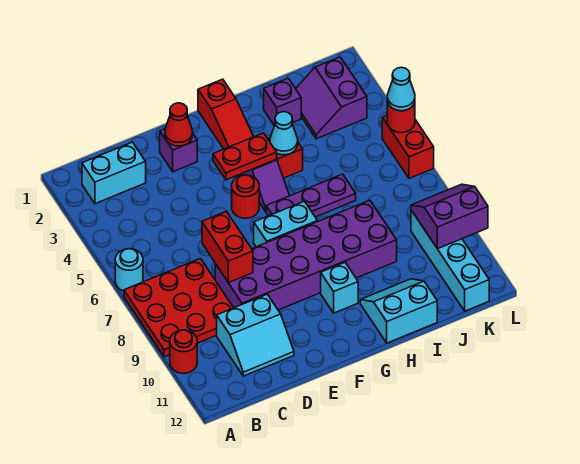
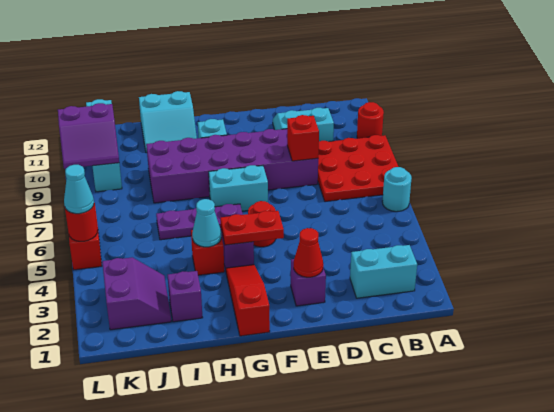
red brick D7:D8 level 2 -> red brick D8 level 2

